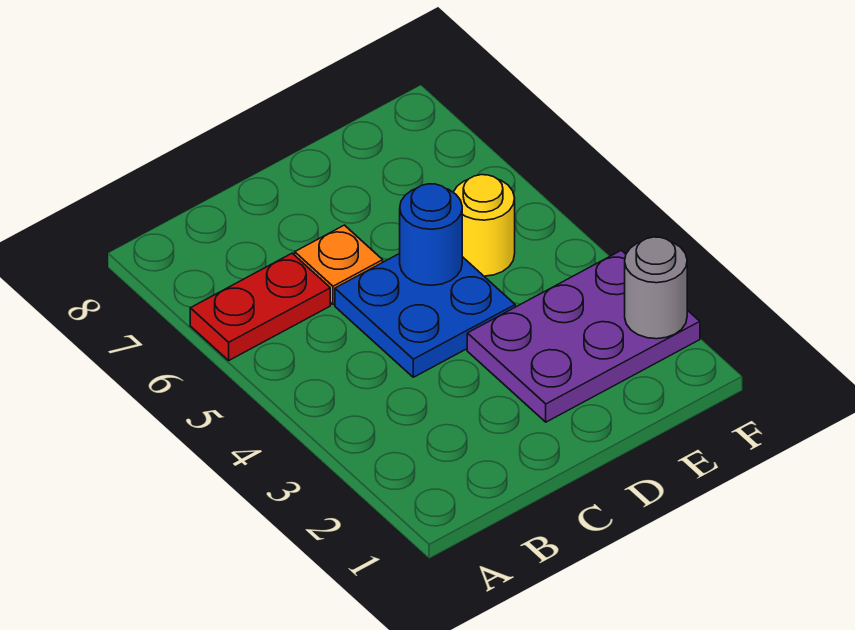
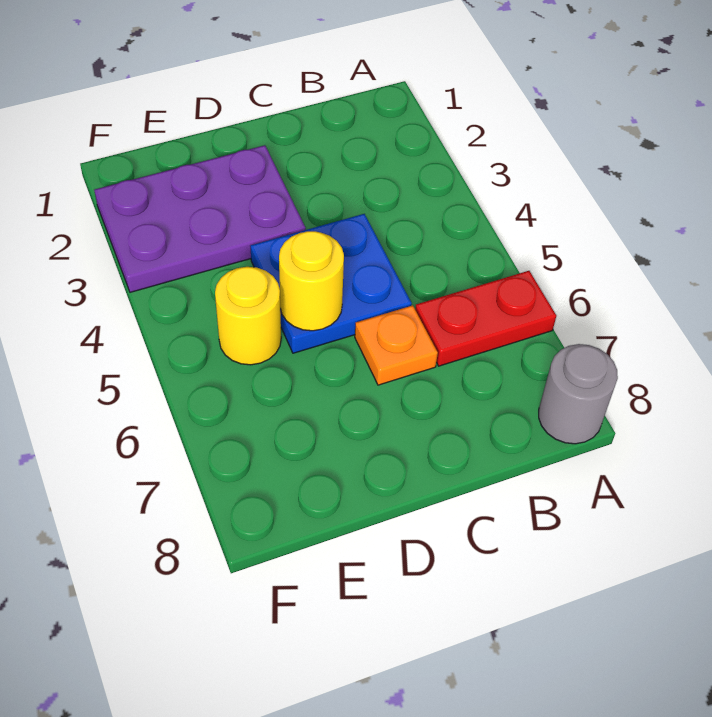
blue round brick D5 level 2 -> yellow round brick D5 level 2
grey round brick F2 level 2 -> grey round brick A8 level 1

